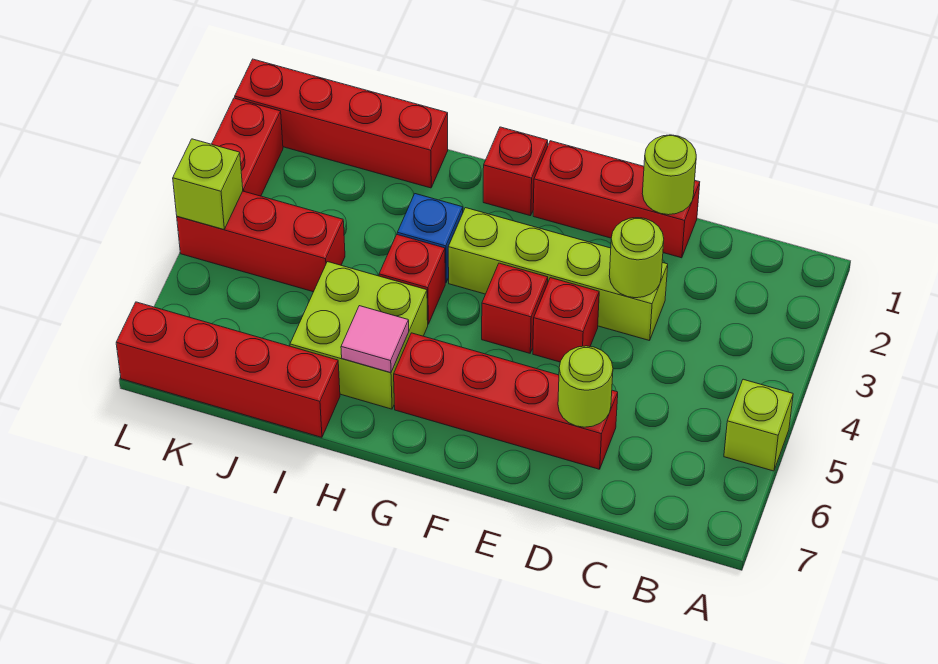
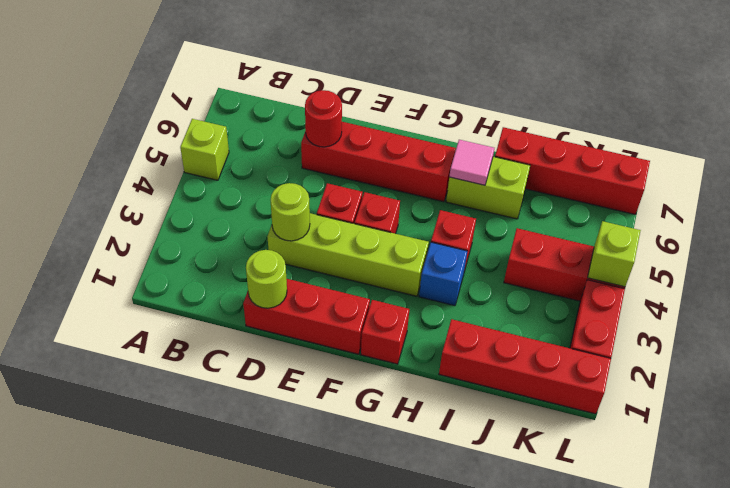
lime round brick D6 level 2 -> red round brick D6 level 2
lime brick H5:I6 level 1 -> lime brick H6:I6 level 1

